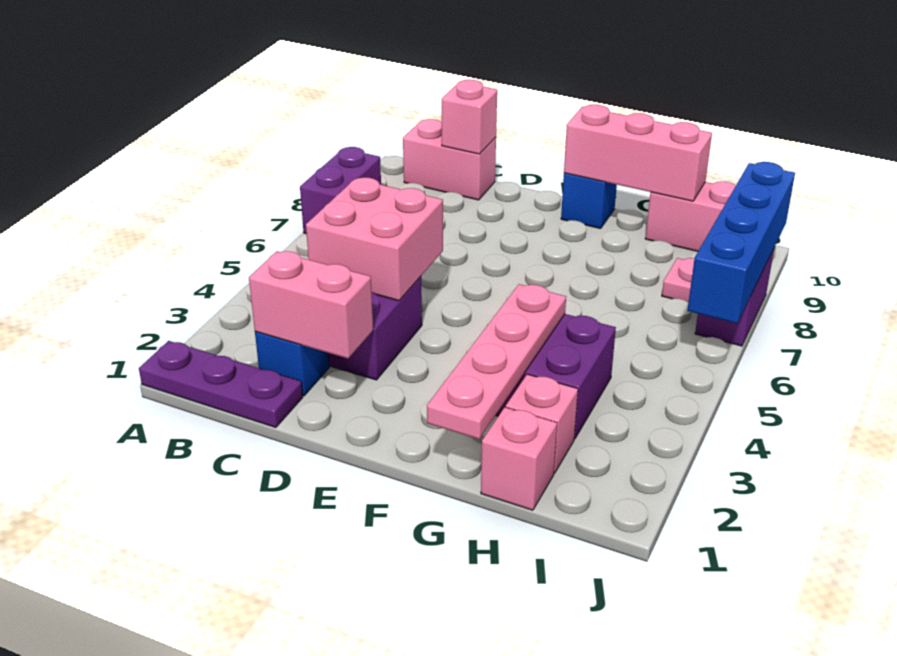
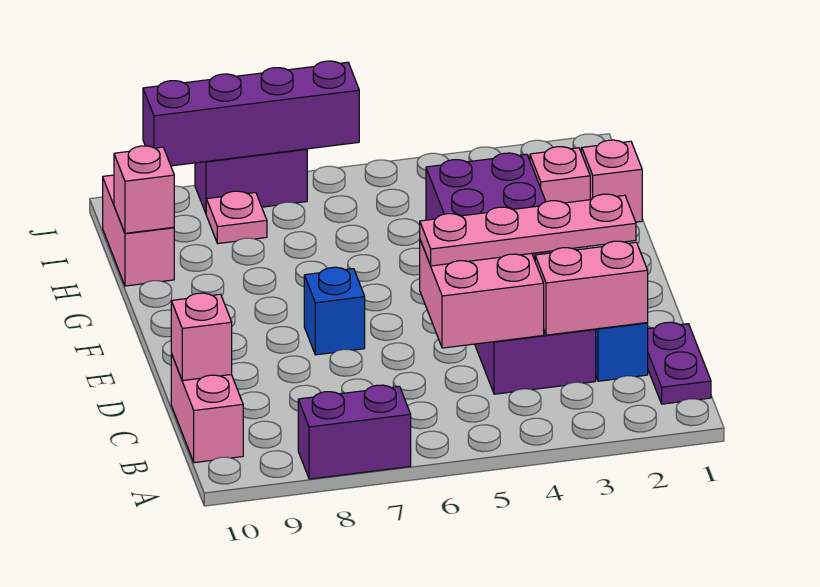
purple plate A1:C1 level 1 -> purple plate B1:C1 level 1
pink brick C2:D2 level 2 -> pink brick C2:C3 level 2
blue brick F10 level 1 -> blue brick E7 level 1
pink brick F10:H10 level 2 -> pink brick H10 level 2
pink plate G1:G4 level 2 -> pink plate D2:D5 level 3
blue brick J6:J9 level 2 -> purple brick J6:J9 level 2

